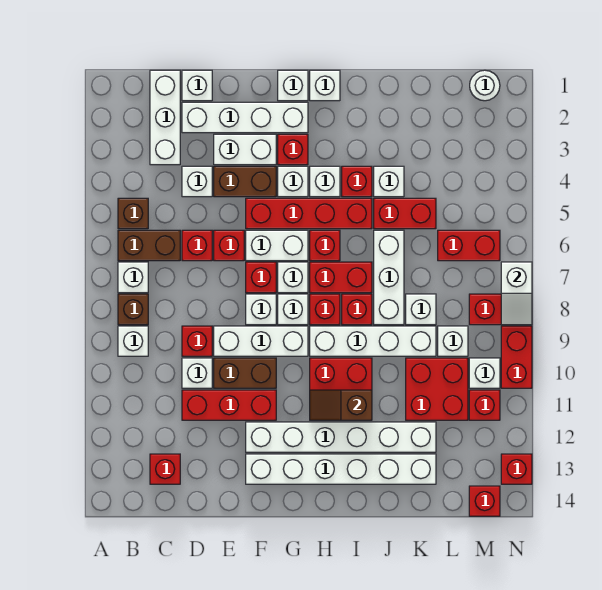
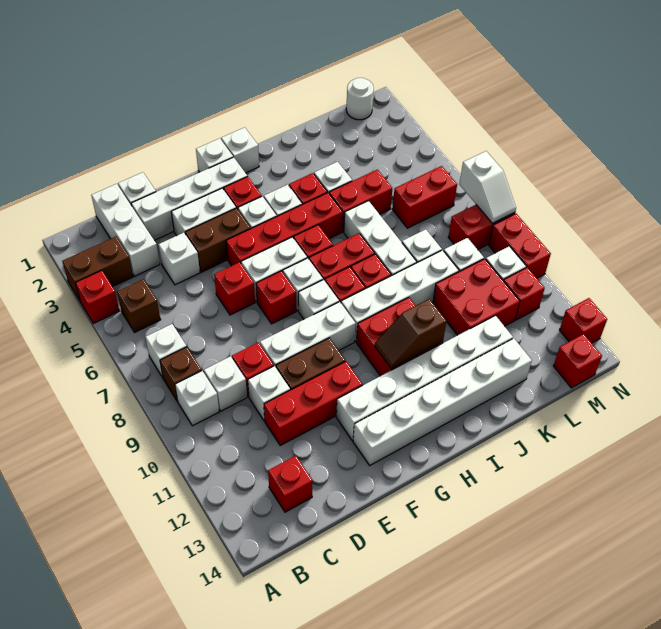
brown brick B6:C6 level 1 -> brown brick A3:B3 level 1
red brick D6 level 1 -> red brick A4 level 1
white brick F8 level 1 -> white brick C9 level 1

